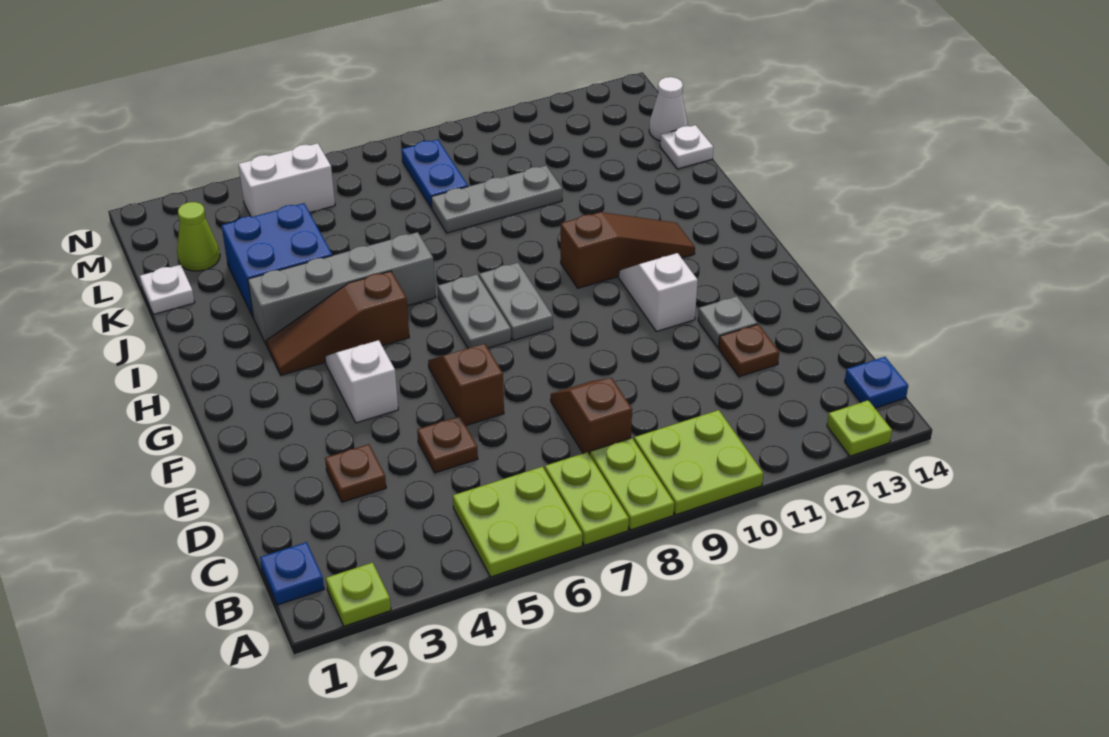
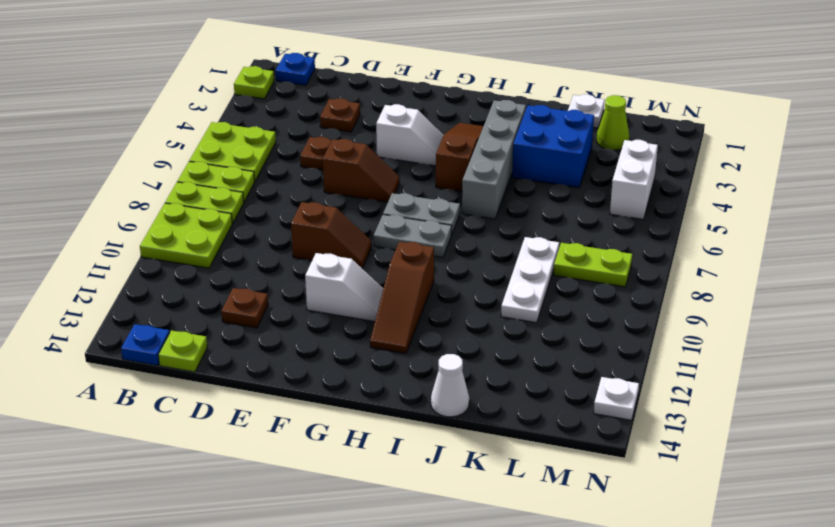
lime plate A13 level 1 -> lime plate C14 level 1
brown slope C8:D8 level 1 top C -> brown slope E9:F9 level 1 top E
grey plate E12 level 1 -> none
grey plate K8:K10 level 1 -> white plate K8:K10 level 1
white plate K14 level 1 -> white plate N13 level 1
blue plate L8:M8 level 1 -> lime plate L8:M8 level 1
white cone L14 level 1 -> white cone J14 level 1

